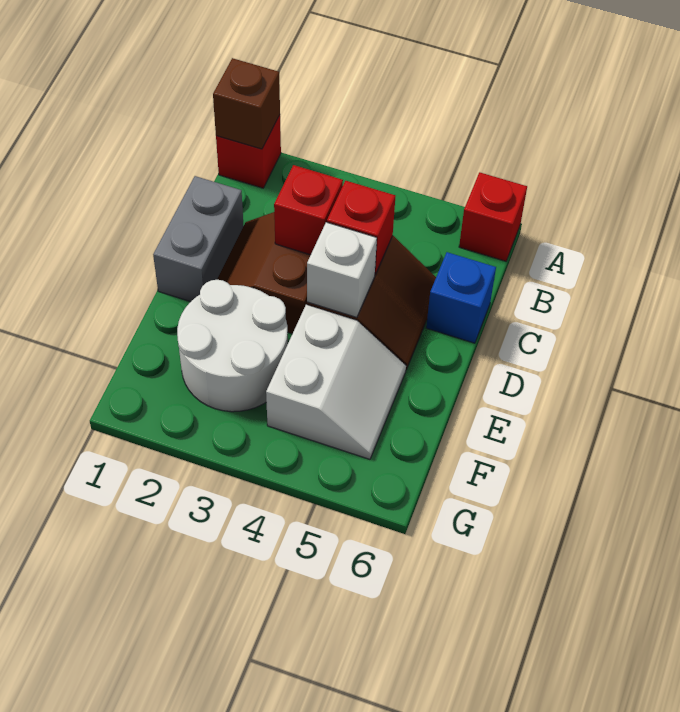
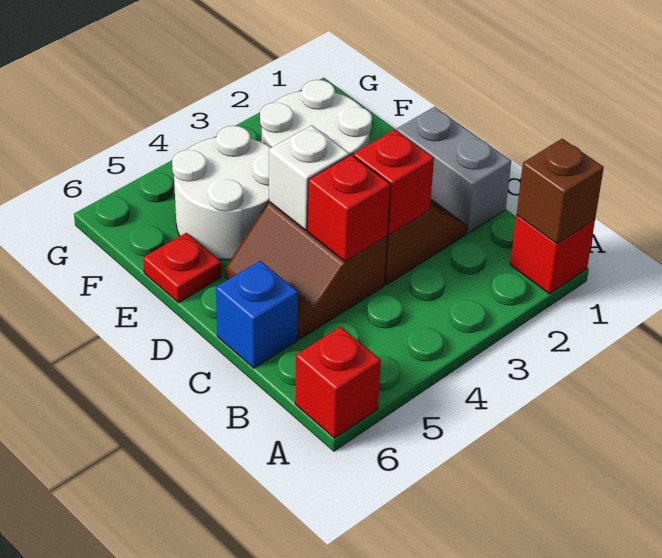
white slope E4:F5 level 1 top 4 -> white round brick E4:F5 level 1
none -> red plate E6 level 1

